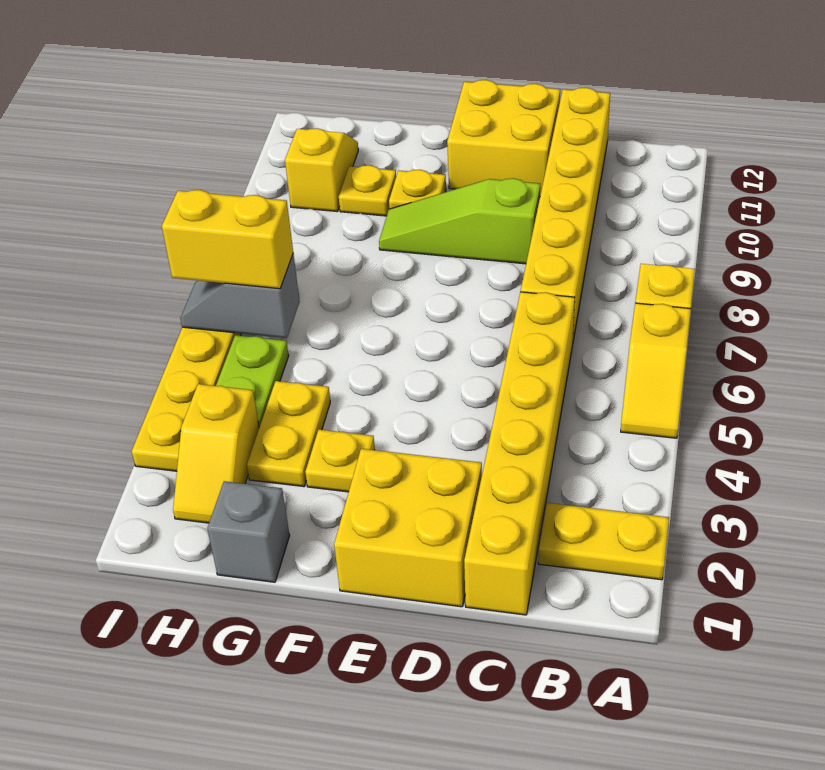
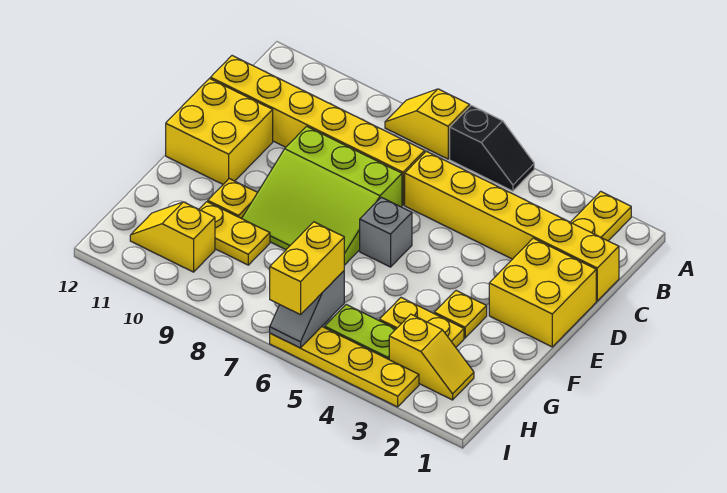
yellow slope A5:A6 level 1 top 6 -> black slope A5:A6 level 1 top 6
lime slope D9:F9 level 1 top D -> lime slope D7:F9 level 1 top D
grey brick G1 level 1 -> grey brick E6 level 1
yellow plate G10 level 1 -> yellow plate G9:G10 level 1

